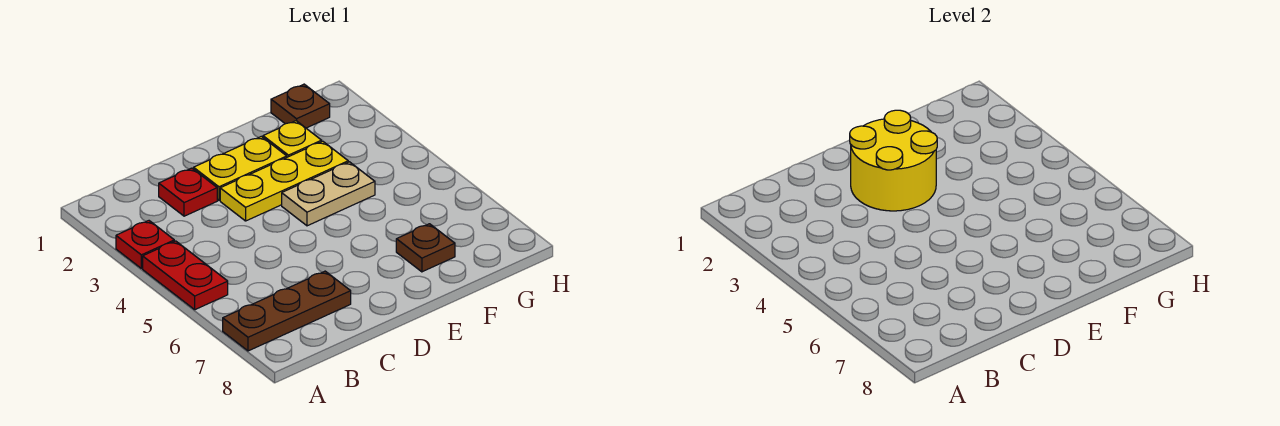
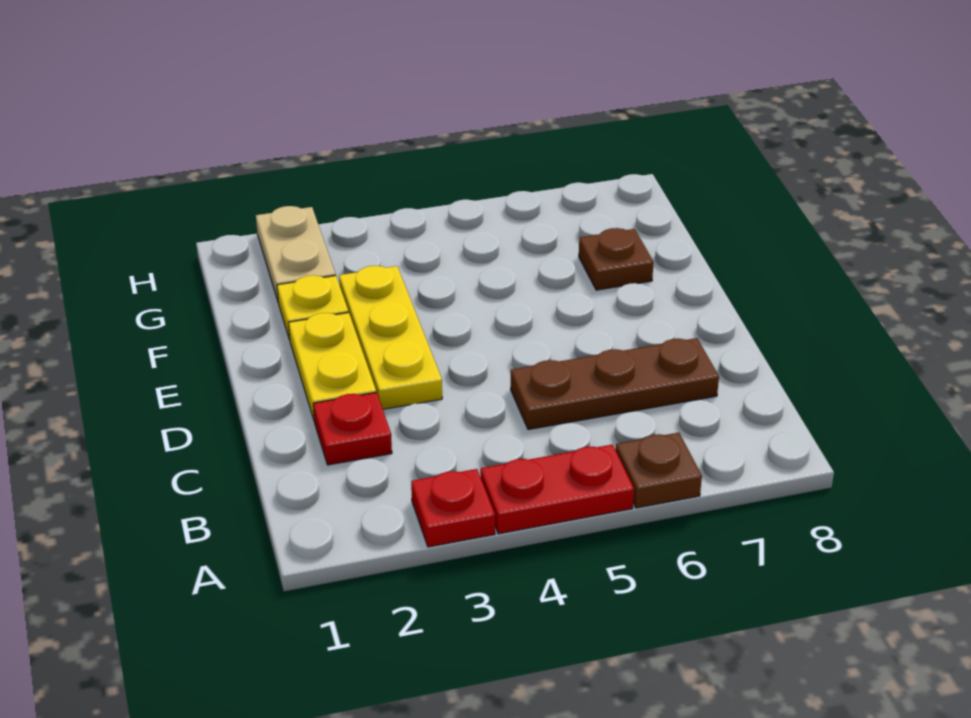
brown plate A7:C7 level 1 -> brown plate C5:C7 level 1
yellow round brick D2:E3 level 2 -> none
tan plate E4:F4 level 1 -> tan plate G2:H2 level 1
brown plate G1 level 1 -> brown plate A6 level 1

